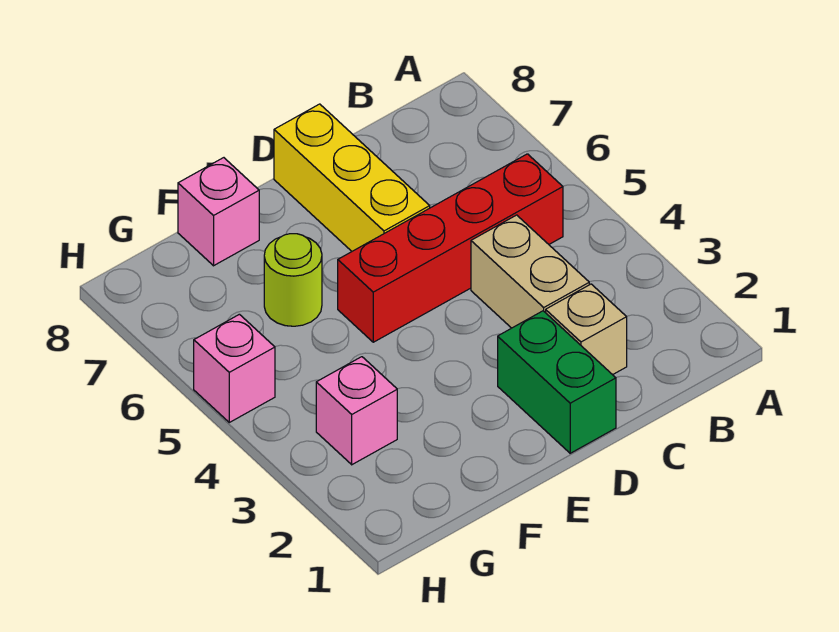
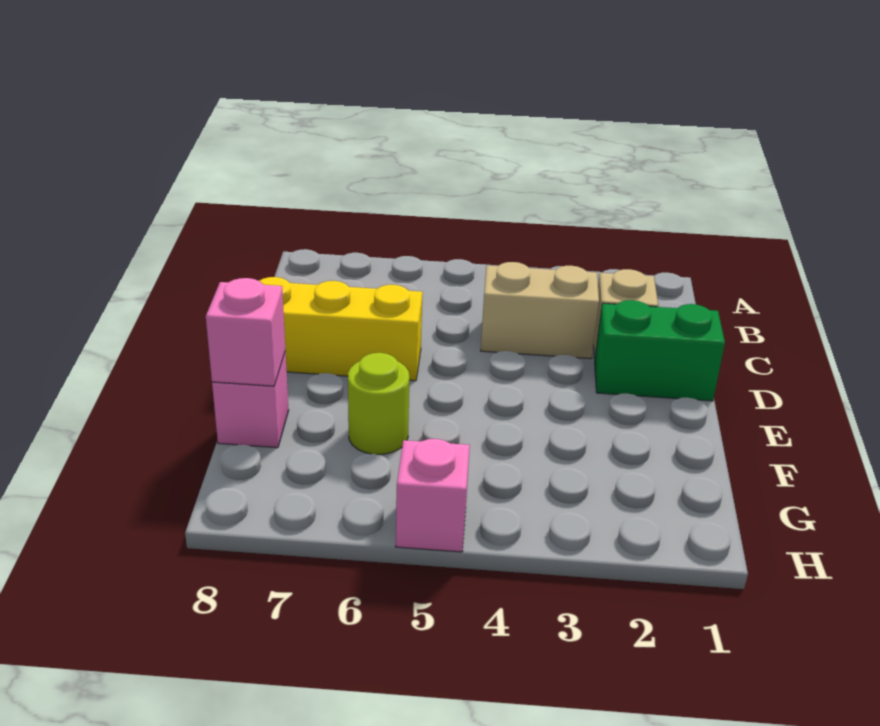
red brick B5:E5 level 1 -> none
pink brick G3 level 1 -> pink brick F8 level 2

